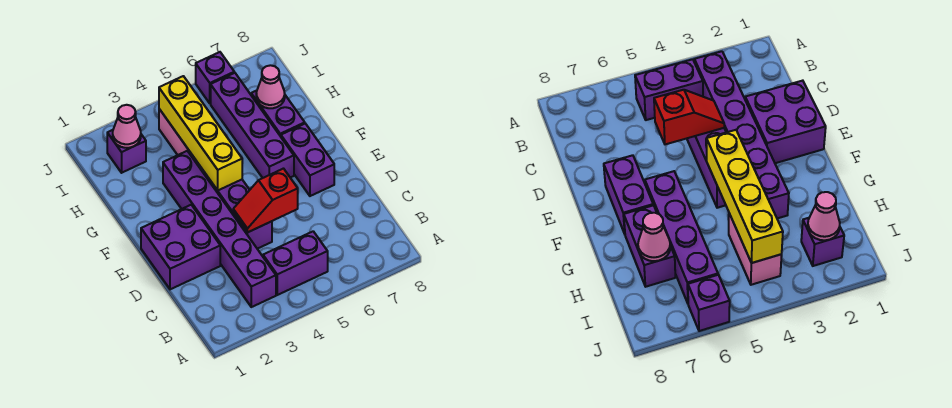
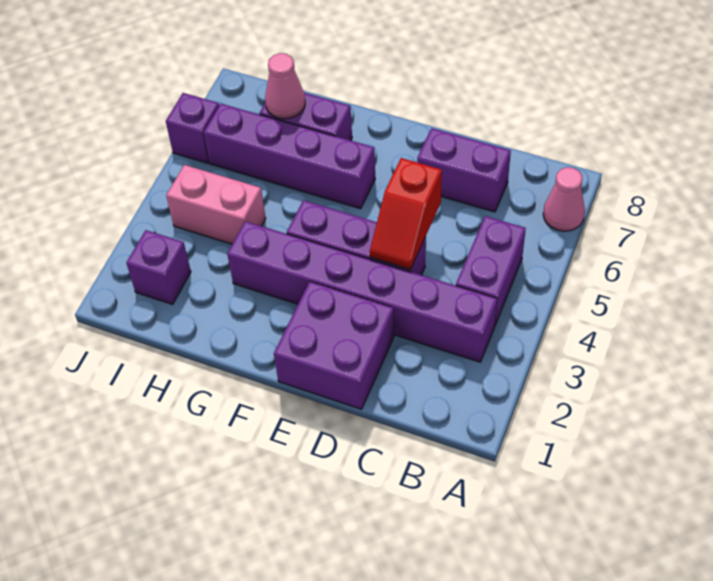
purple brick E7:F7 level 1 -> purple brick C7:D7 level 1
yellow brick F4:I4 level 2 -> none
pink cone I2 level 2 -> pink cone A7 level 1

